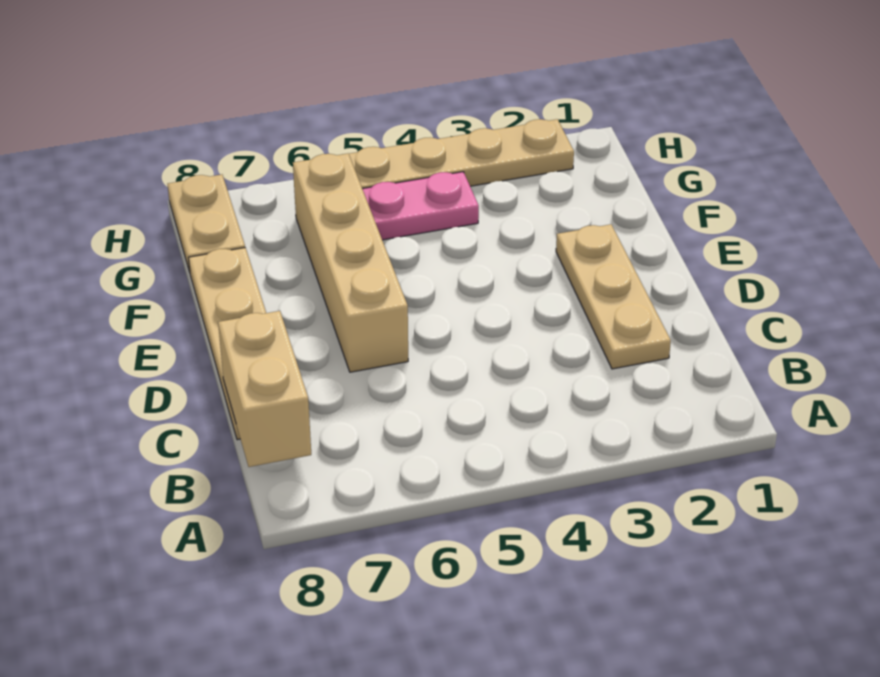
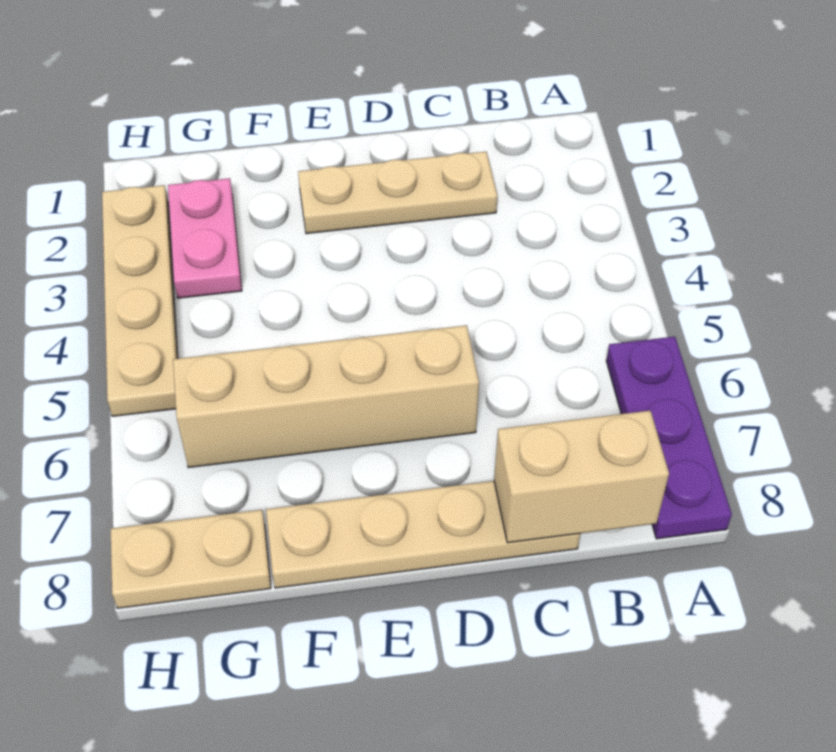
none -> purple plate A6:A8 level 1
pink plate G4:G5 level 1 -> pink plate G2:G3 level 1

